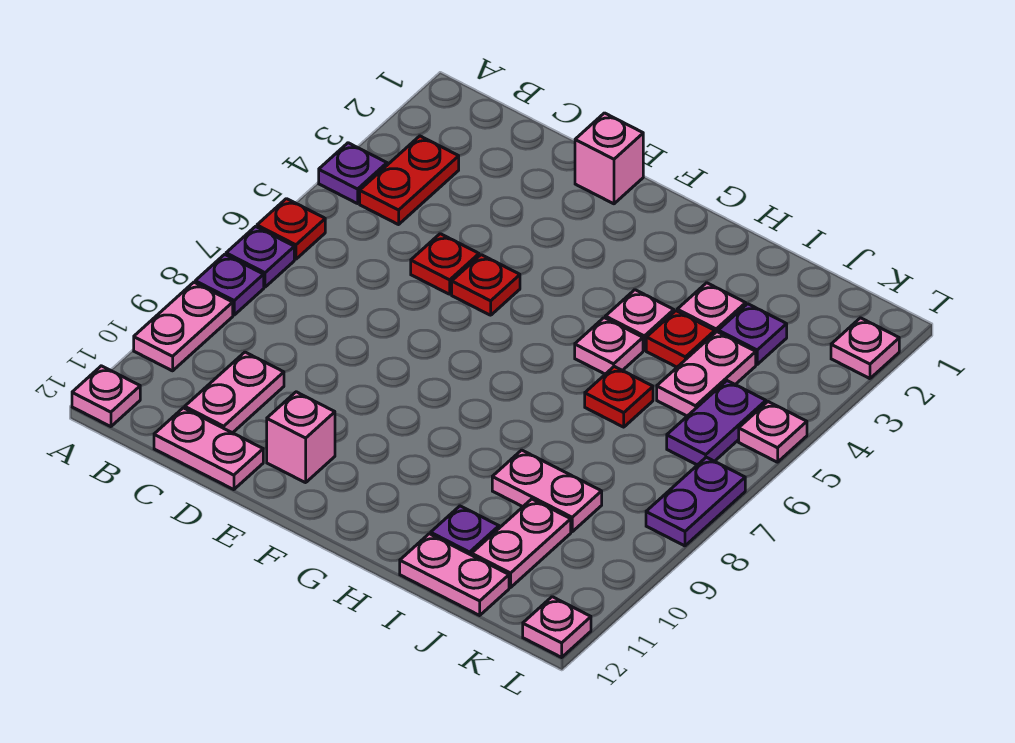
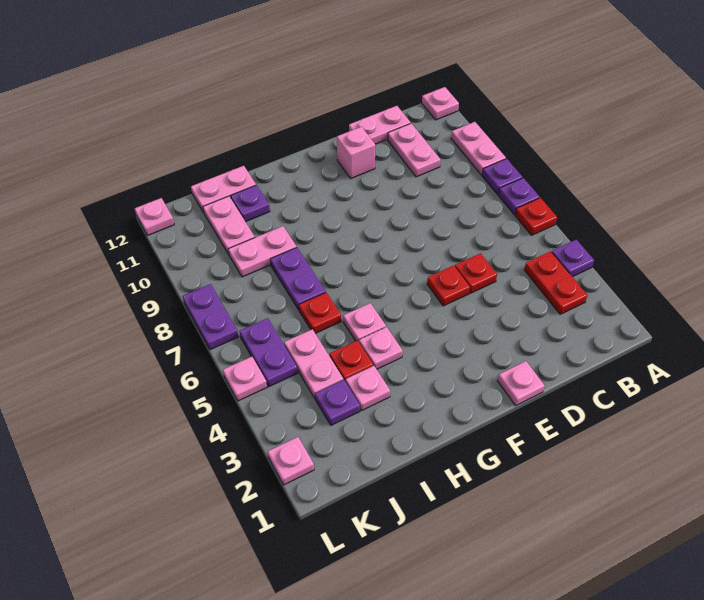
pink brick E1 level 1 -> pink plate E1 level 1
none -> purple plate I7:I8 level 1

